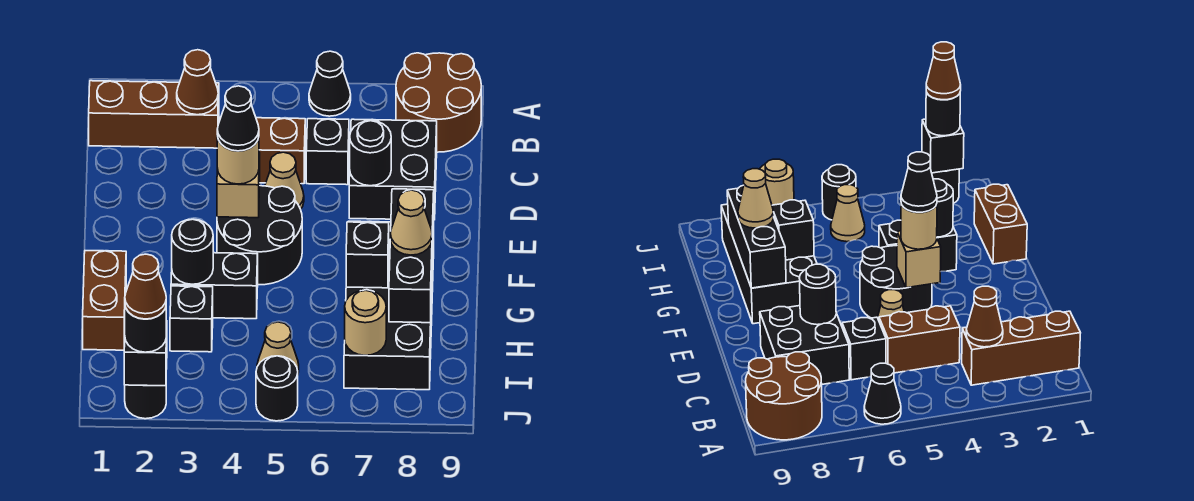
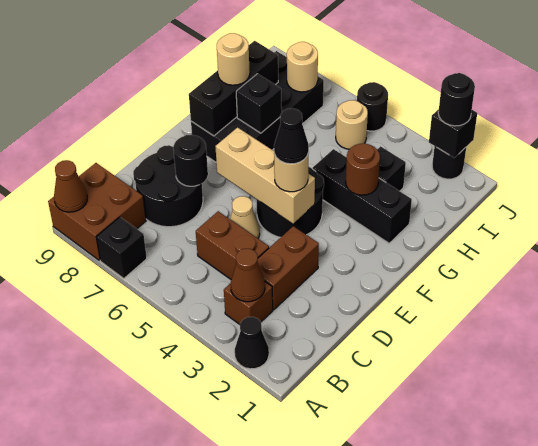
black cone A6 level 1 -> black cone A2 level 1
brown round brick A8:B9 level 1 -> brown brick A8:B9 level 1
brown brick B1:B3 level 1 -> brown brick B3 level 1
black brick C6 level 1 -> black brick A7 level 1
black brick C7:D8 level 1 -> black round brick C7:D8 level 1
tan brick E4 level 2 -> tan brick E4:E6 level 2
brown brick G1:H1 level 1 -> brown brick C3:D3 level 1
black brick G3:G4 level 1 -> black brick G2:G4 level 1
black round brick G3 level 2 -> brown round brick G3 level 2
tan cone G8 level 3 -> tan round brick G8 level 3
tan cone I5 level 1 -> tan round brick I5 level 1
brown cone J2 level 4 -> brown cone A9 level 2

